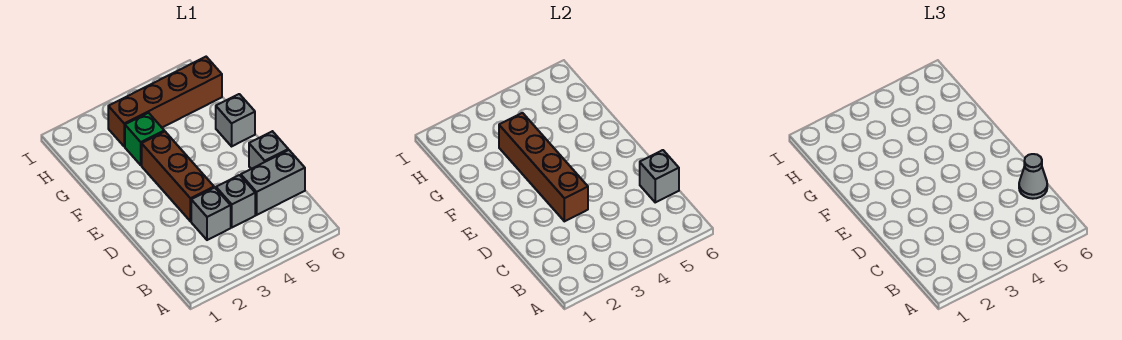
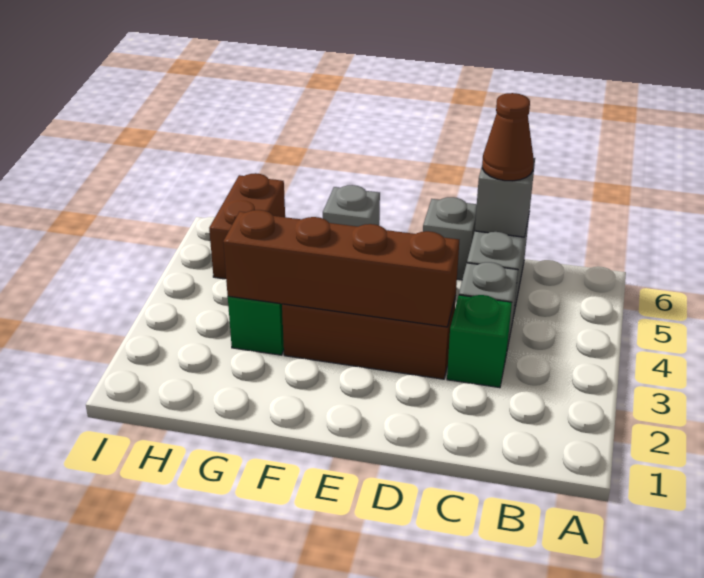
grey brick C3 level 1 -> green brick C3 level 1
grey cone C6 level 3 -> brown cone C6 level 3
brown brick H3:H6 level 1 -> brown brick H5:H6 level 1

